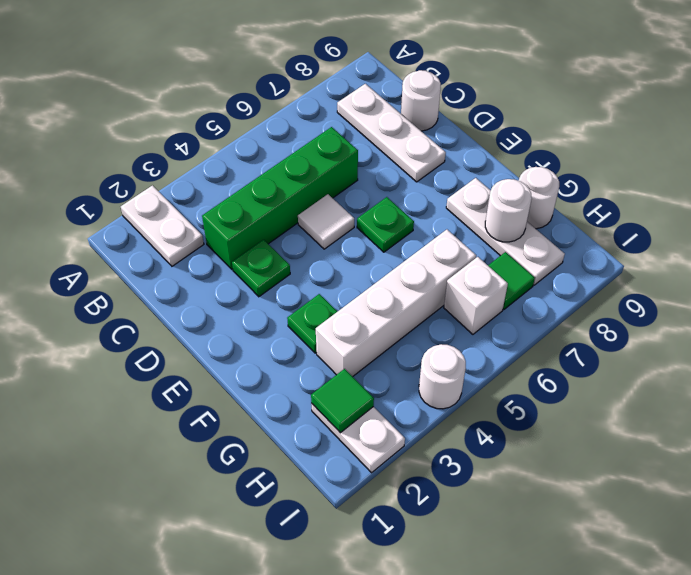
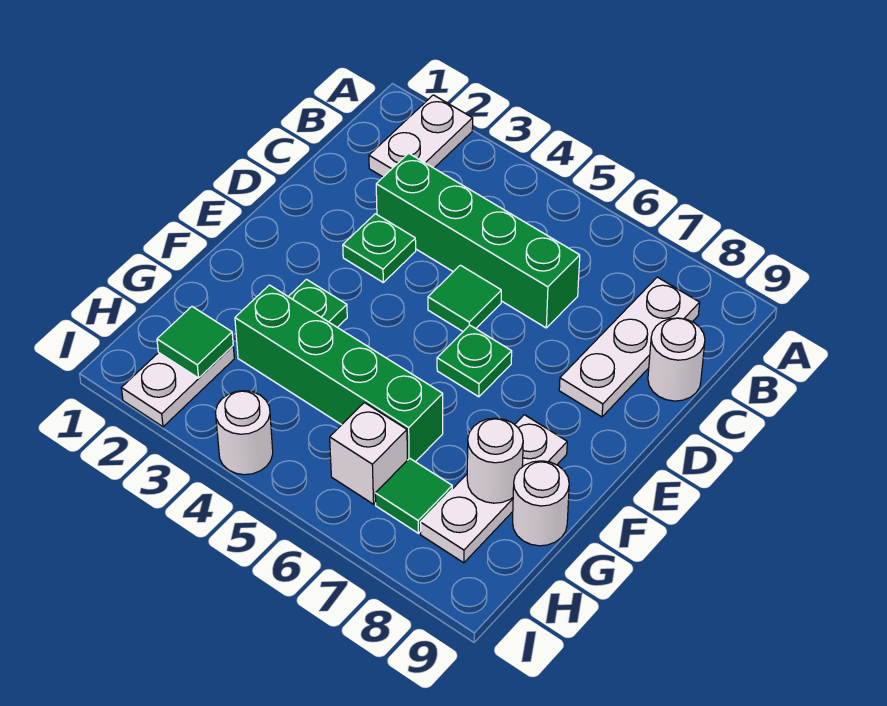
white tile D5 level 1 -> green tile D5 level 1
white brick G3:G6 level 1 -> green brick G3:G6 level 1

